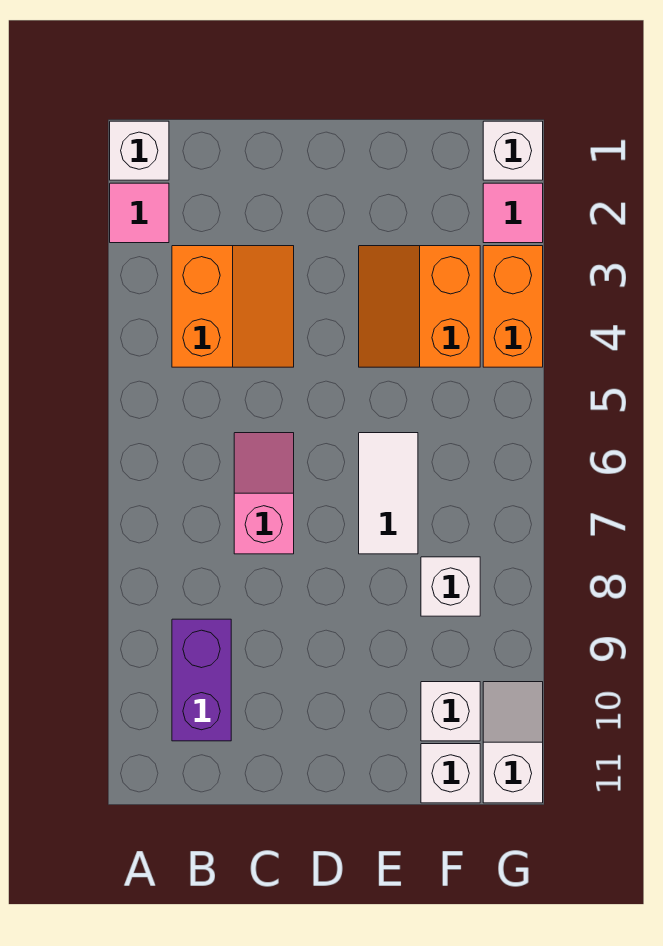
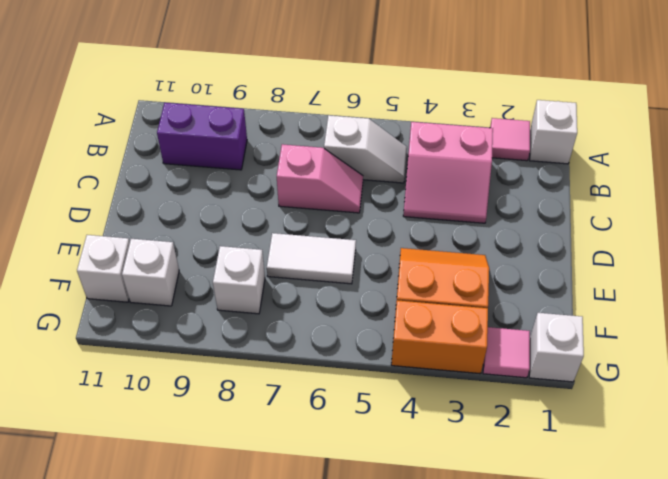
orange slope B3:C4 level 1 top B -> pink slope B3:C4 level 1 top B
white slope G10:G11 level 1 top 11 -> white slope B5:B6 level 1 top 6

